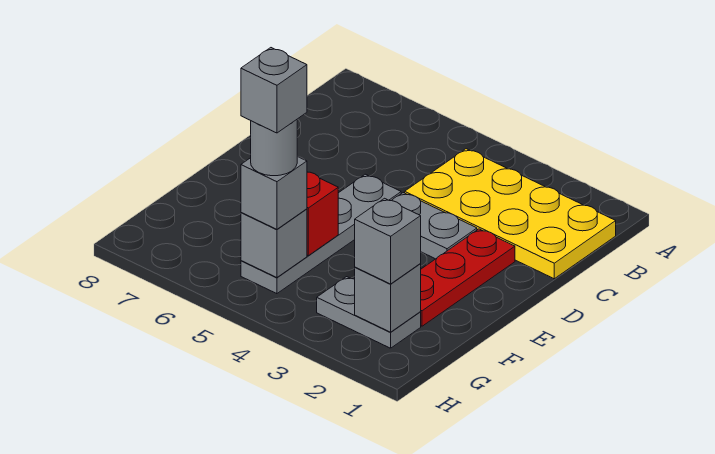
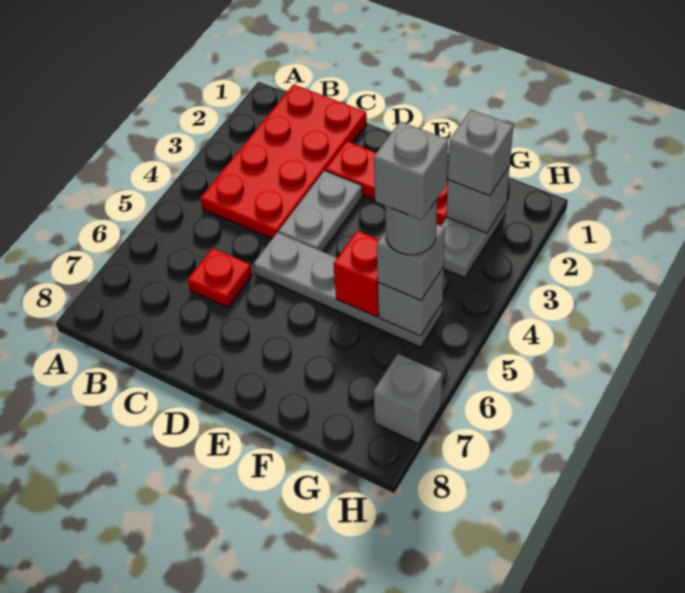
yellow plate B1:C4 level 1 -> red plate B1:C4 level 1
none -> red plate C6 level 1
none -> grey brick H7 level 1

